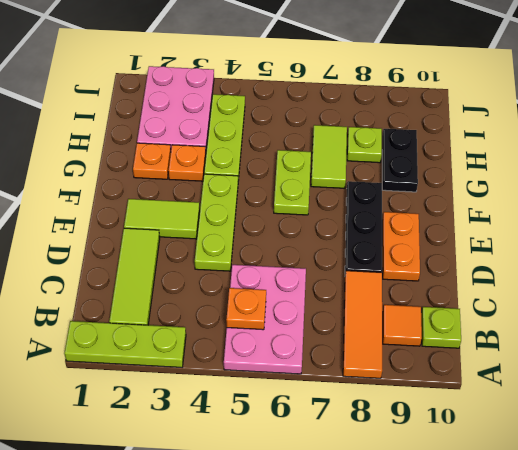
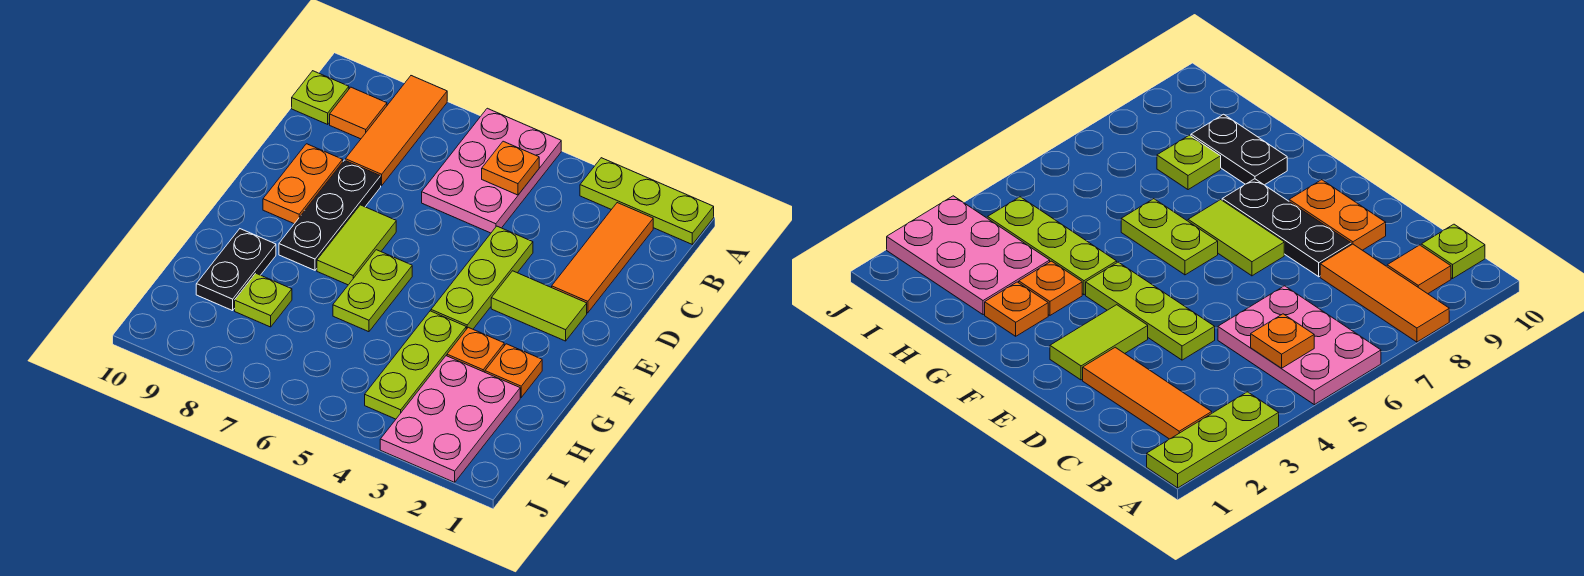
lime tile B2:D2 level 1 -> orange tile B2:D2 level 1
lime tile G7:H7 level 1 -> lime tile E7:F7 level 1

